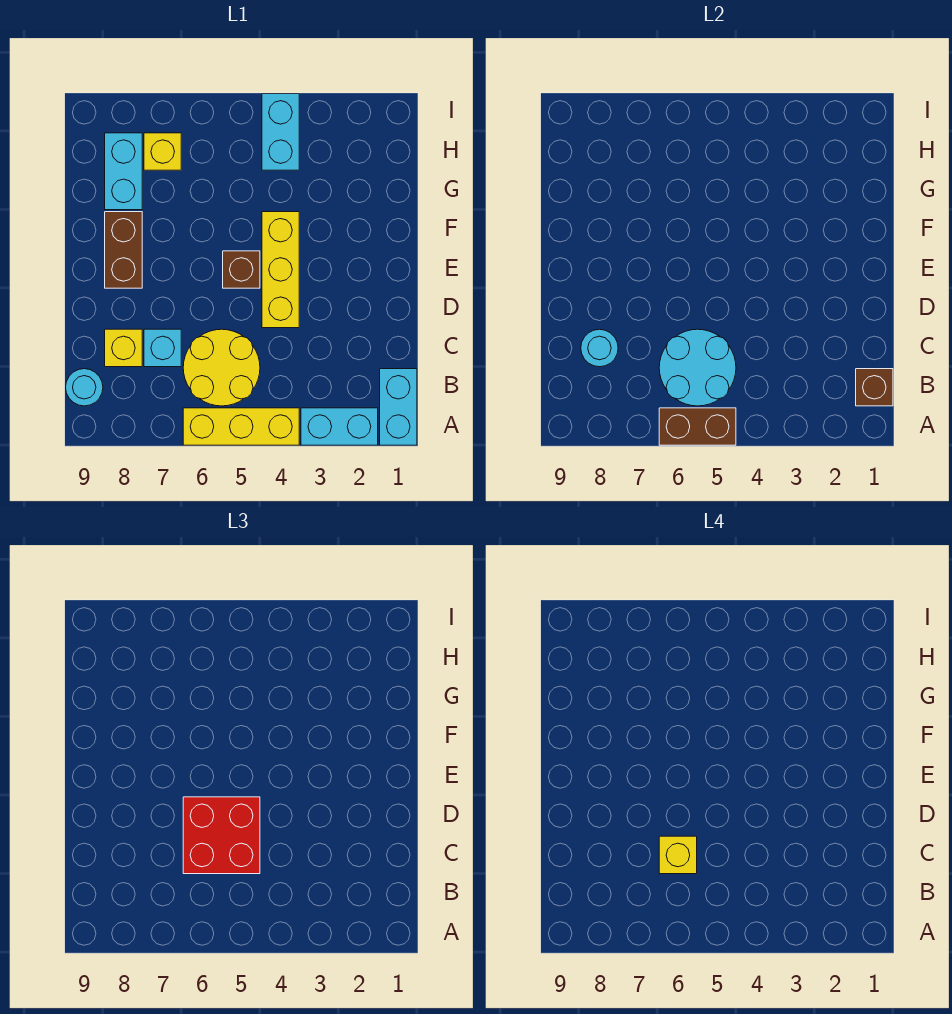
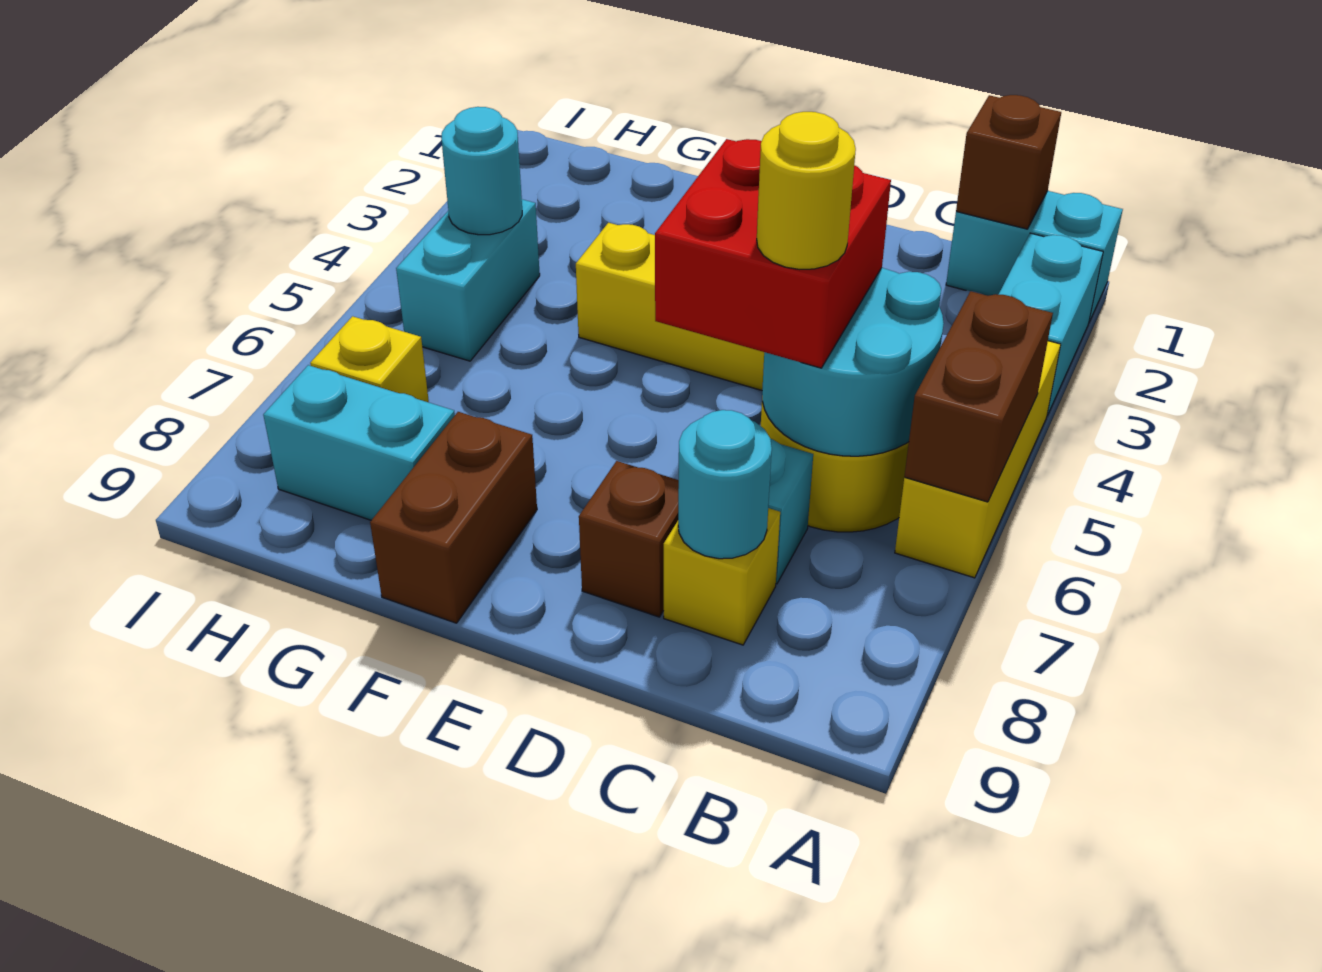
cyan round brick B9 level 1 -> cyan round brick H4 level 2
yellow brick C6 level 4 -> yellow round brick C6 level 4
brown brick E5 level 1 -> brown brick D8 level 1
brown brick E8:F8 level 1 -> brown brick F8:F9 level 1
cyan brick H4:I4 level 1 -> cyan brick H4:H5 level 1

